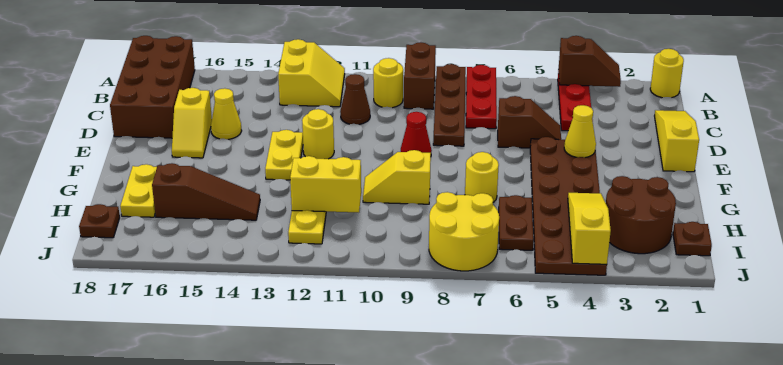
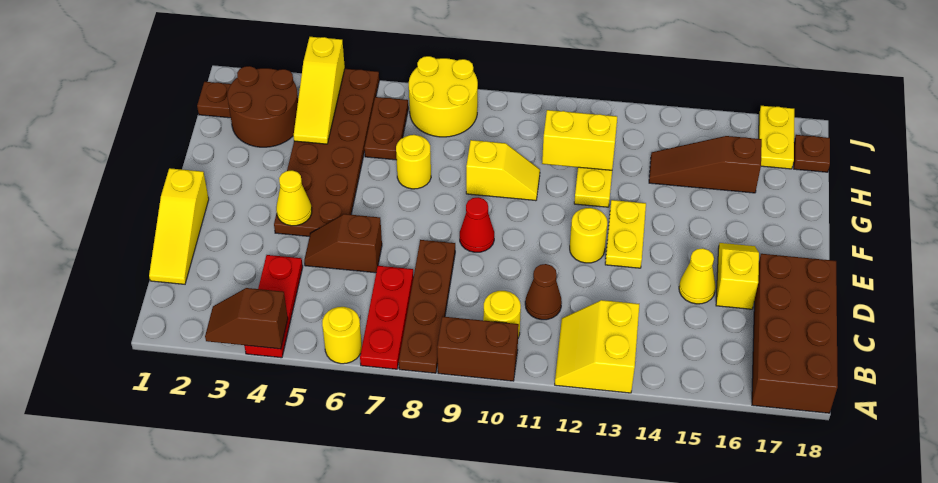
yellow round brick A1 level 1 -> yellow round brick A6 level 1
brown brick A9:B9 level 1 -> brown brick A9:A10 level 1
yellow plate G17:H17 level 1 -> yellow plate I17:J17 level 1

